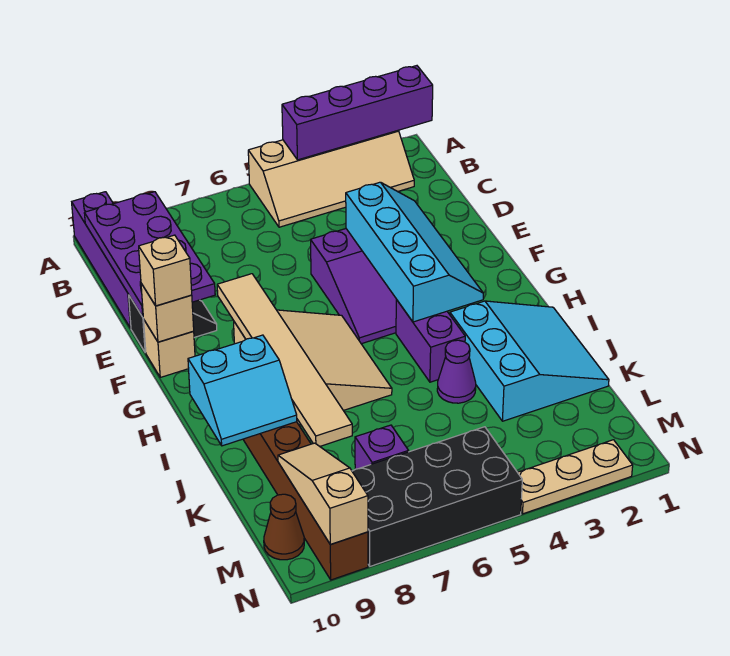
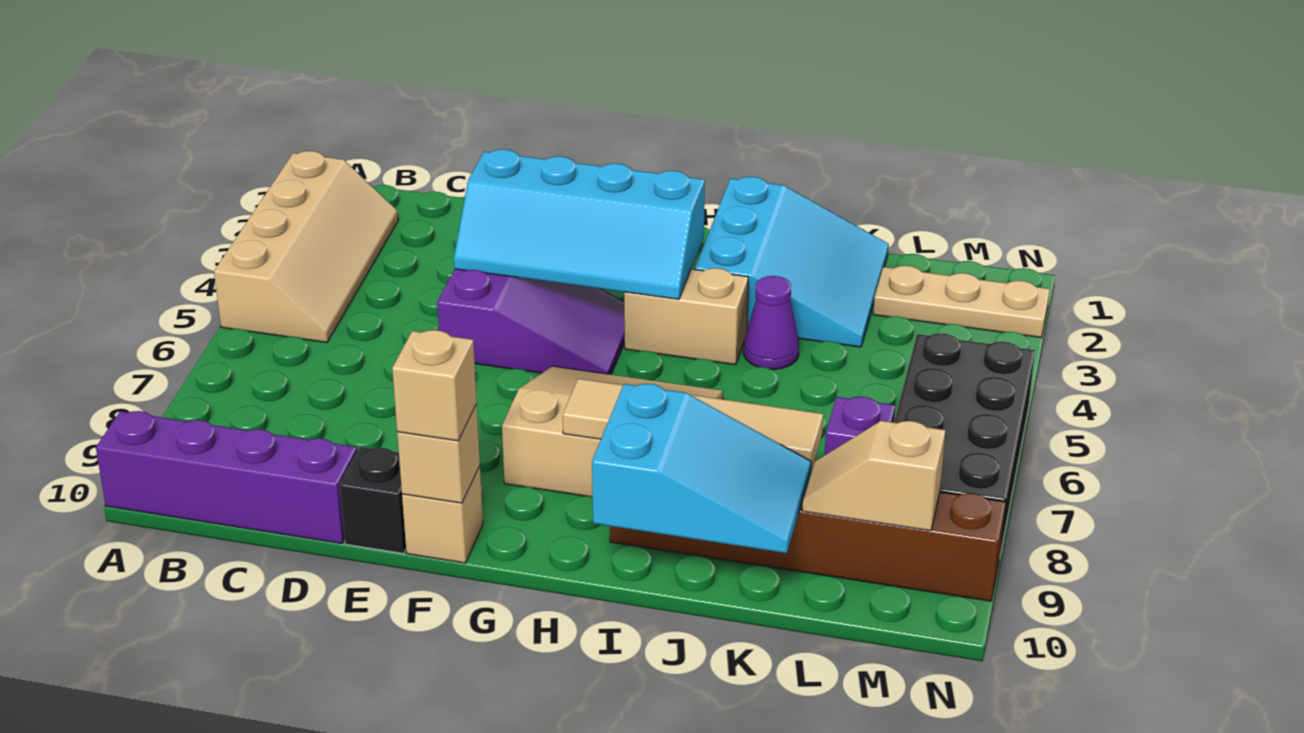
purple brick A1:A4 level 2 -> none
purple plate B9:E10 level 2 -> none
cyan slope E3:H4 level 2 top 4 -> cyan slope E3:H4 level 2 top 3
tan tile F8:K8 level 2 -> tan tile H8:K8 level 2
purple brick H4:I4 level 1 -> tan brick H4:I4 level 1
cyan slope I1:K3 level 1 top 3 -> cyan slope I1:K3 level 1 top I
cyan slope I9:J10 level 2 top I -> cyan slope I9:K10 level 2 top I
tan slope L9:N9 level 2 top N -> tan slope L9:M9 level 2 top M
brown cone M10 level 1 -> none
tan plate N2:N4 level 1 -> tan plate L2:N2 level 1

